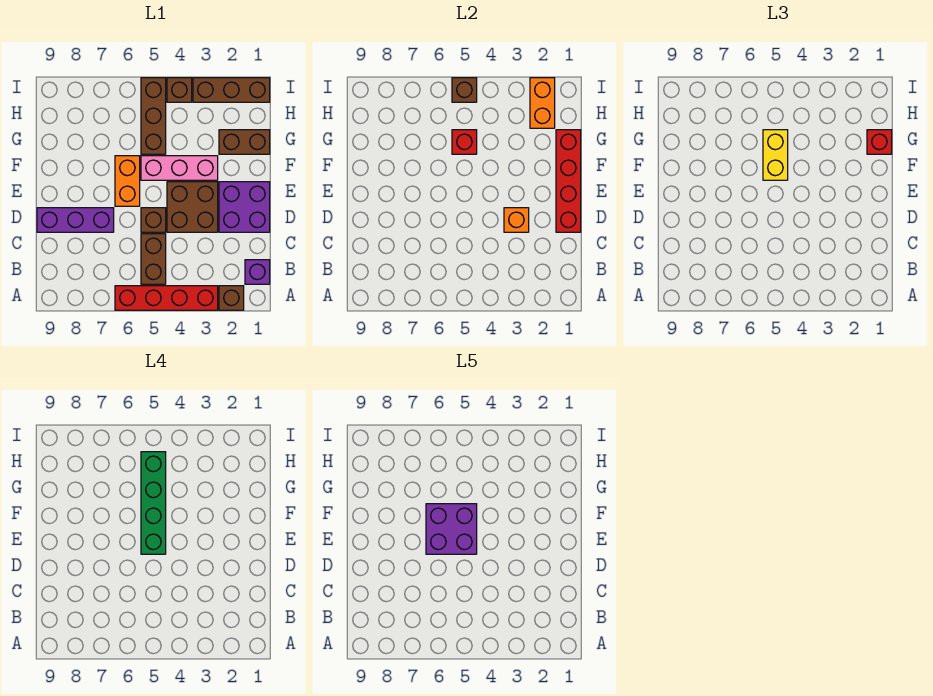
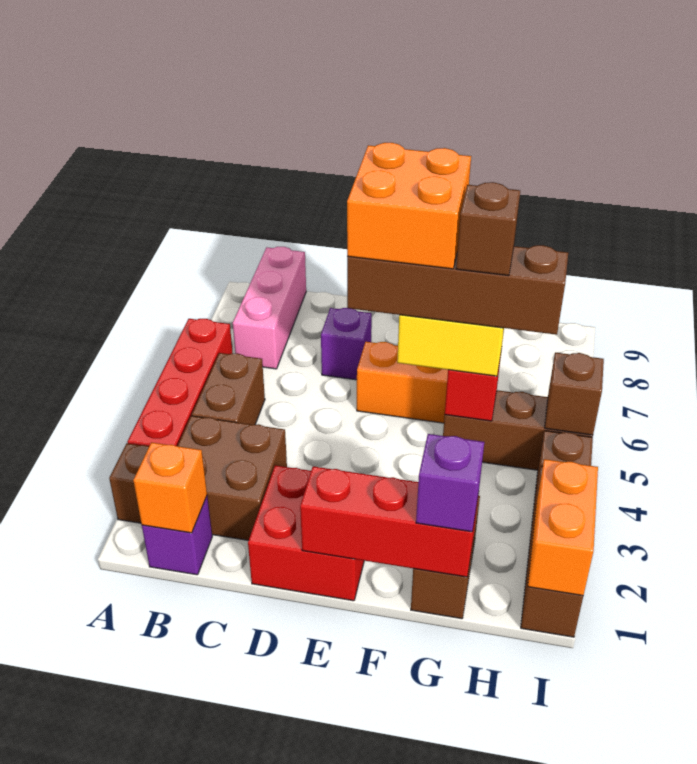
brown brick B5:C5 level 1 -> brown brick B4:B5 level 1
purple brick D1:E2 level 1 -> red brick D1:E2 level 1
red brick D1:G1 level 2 -> red brick E1:G1 level 2
brown brick D3:E4 level 1 -> brown brick B2:C3 level 1
orange brick D3 level 2 -> orange brick B1 level 2
brown brick D5 level 1 -> brown brick G5 level 5
purple brick D7:D9 level 1 -> purple brick D7 level 1
green brick E5:H5 level 4 -> brown brick E5:H5 level 4
purple brick E5:F6 level 5 -> orange brick E5:F6 level 5
pink brick F3:F5 level 1 -> pink brick B7:B9 level 1
red brick G1 level 3 -> purple brick G1 level 3
orange brick H2:I2 level 2 -> orange brick I1:I2 level 2

